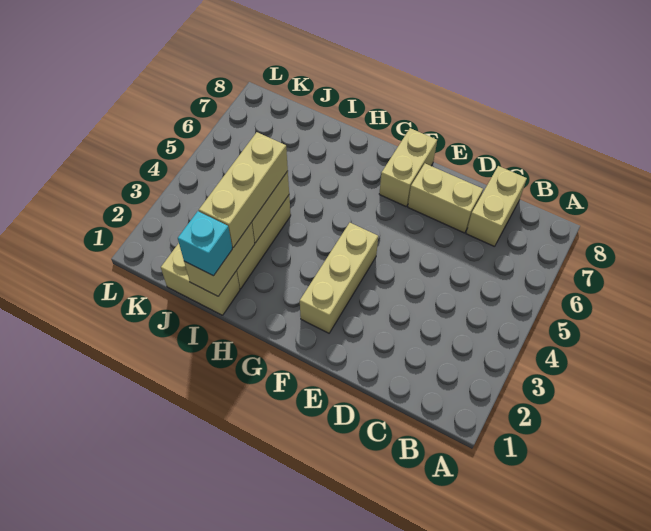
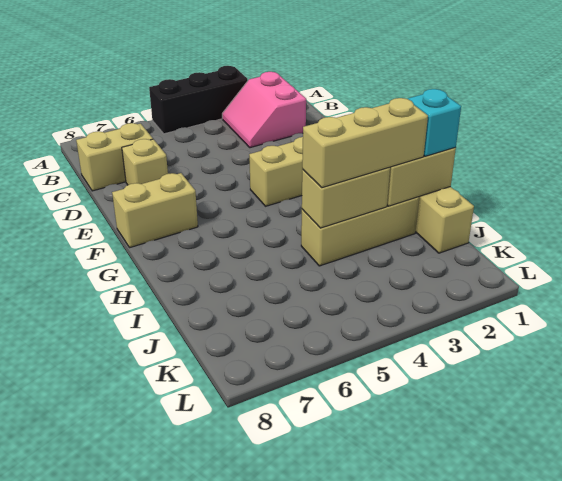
none -> black brick A3:A5 level 1
none -> pink slope B2:C3 level 1 top 2
tan brick D7:E7 level 1 -> tan brick D7 level 1

